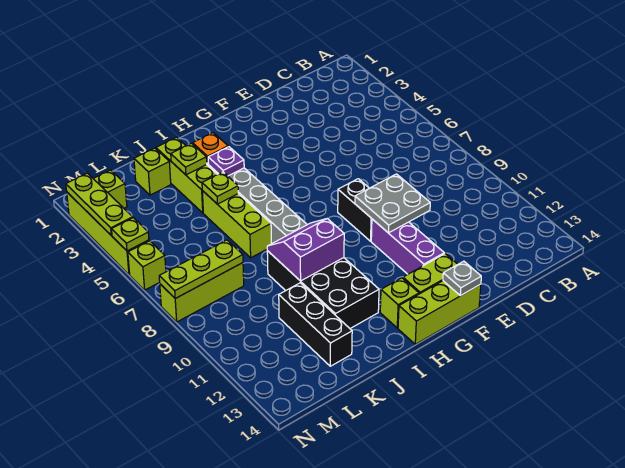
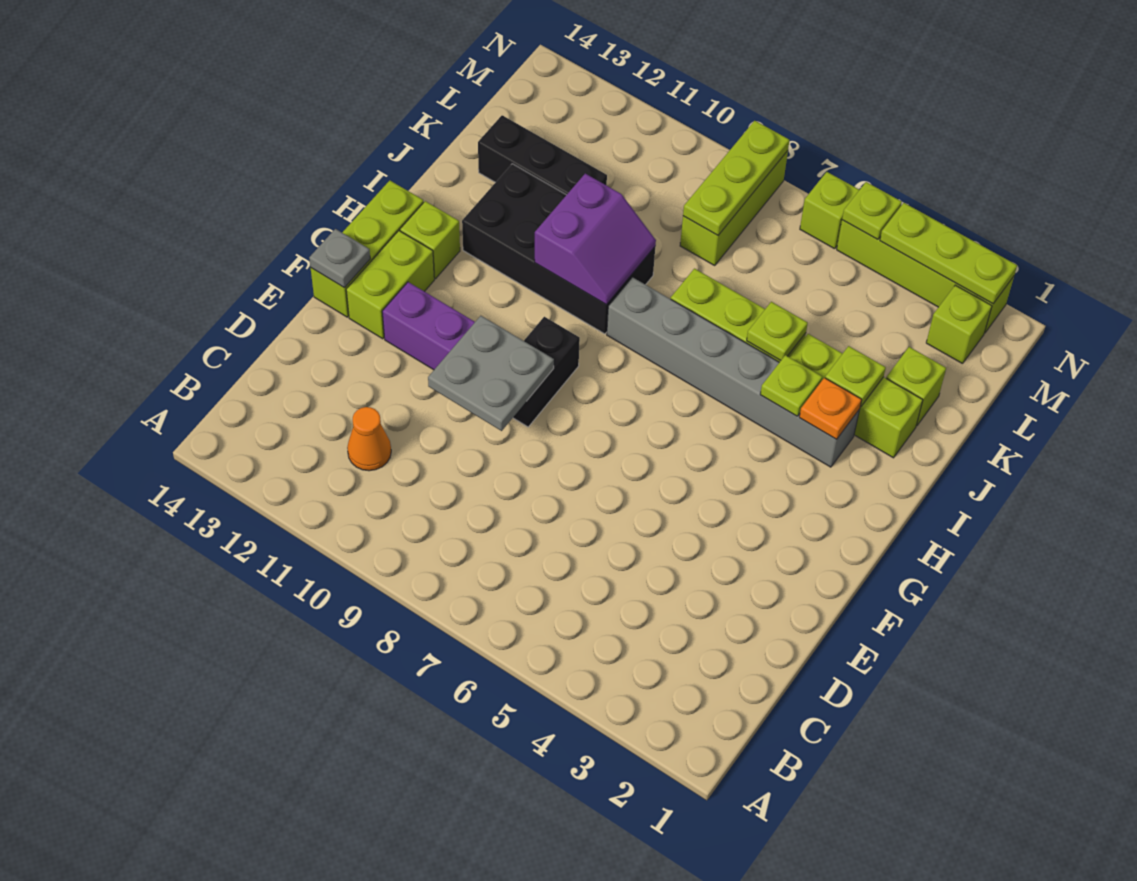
none -> orange cone C11 level 1
black brick F8:F9 level 1 -> black brick F9:G9 level 1
purple plate I4 level 2 -> lime plate I4 level 2

